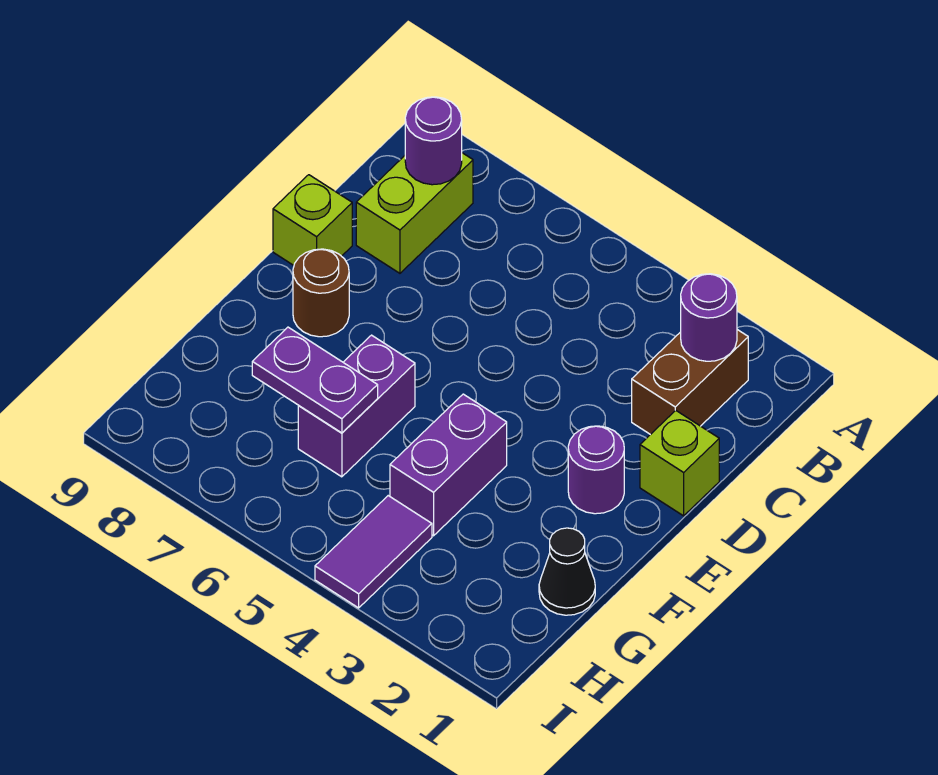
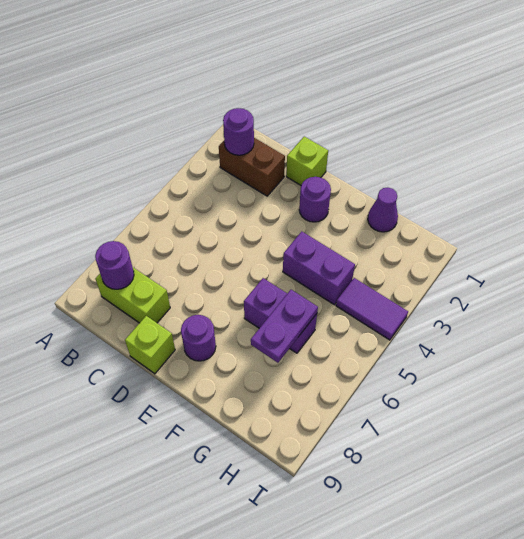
brown round brick E8 level 1 -> purple round brick E8 level 1
black cone G1 level 1 -> purple cone G1 level 1

